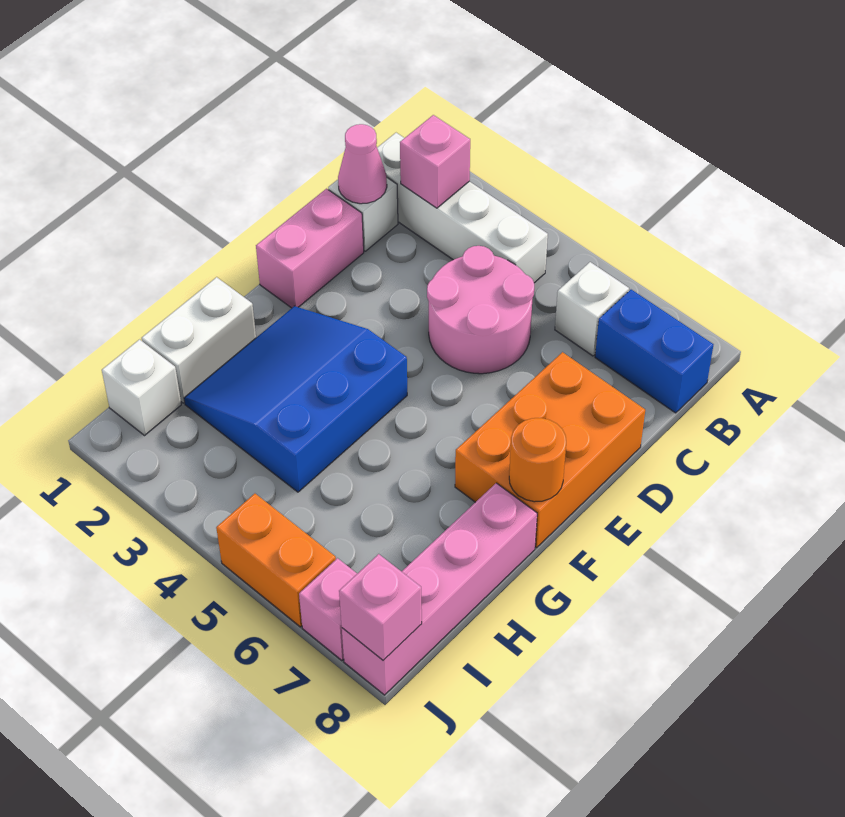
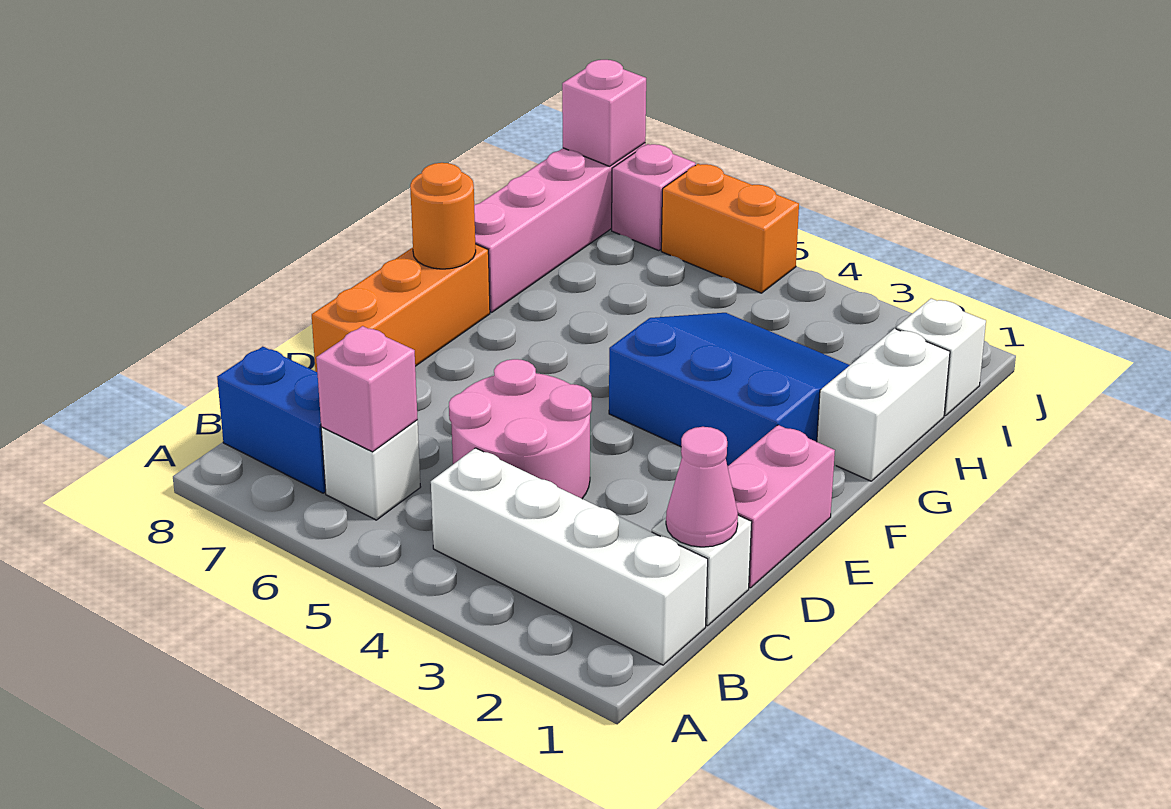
pink brick B2 level 2 -> pink brick B6 level 2
orange brick D7:F8 level 1 -> orange brick D8:F8 level 1
blue slope F2:H4 level 1 top 4 -> blue slope F2:H4 level 1 top F

